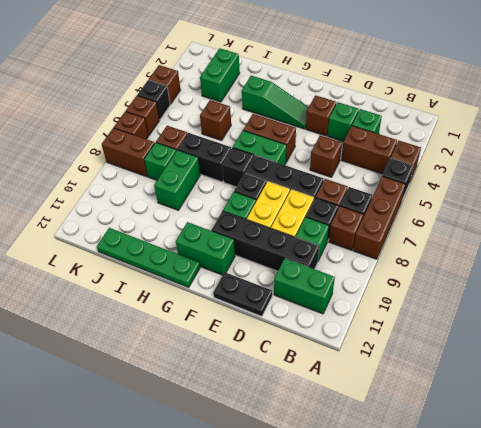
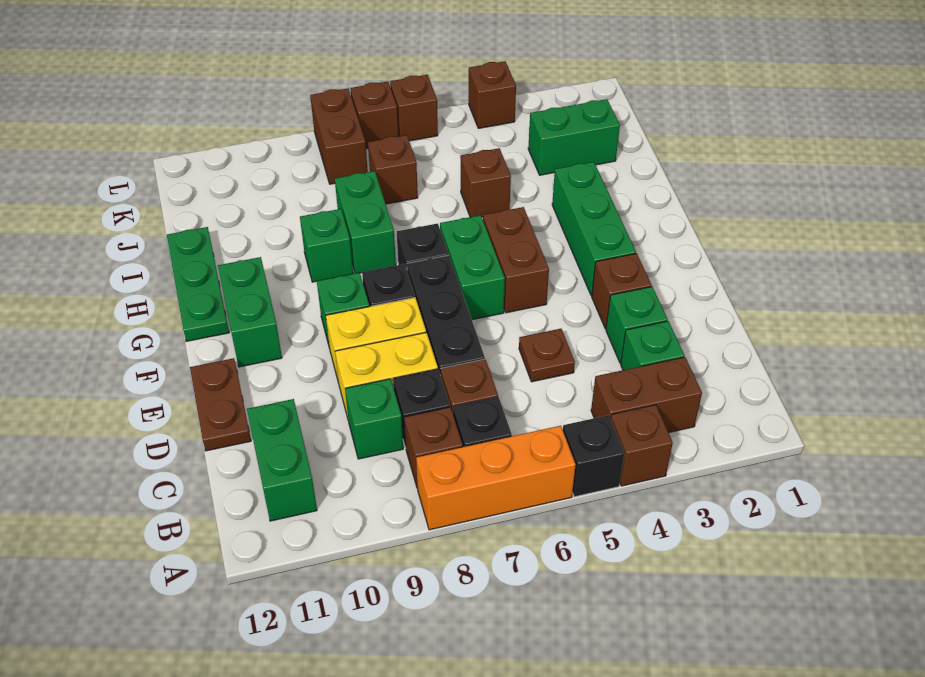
brown brick A6:A8 level 1 -> orange brick A6:A8 level 1
brown brick B4:C4 level 1 -> brown brick B3:B4 level 1
black brick C10:F10 level 1 -> none
brown brick D5 level 1 -> brown plate D5 level 1
black plate D12:E12 level 1 -> brown plate D12:E12 level 1
green slope F3:H3 level 1 top H -> green brick F3:H3 level 1
green plate G12:J12 level 1 -> green plate G12:I12 level 1
black brick H7:I7 level 1 -> none
green brick I8:I9 level 1 -> green brick H8:I8 level 1
green brick J8 level 1 -> green brick H9 level 1
black brick L5 level 1 -> none

